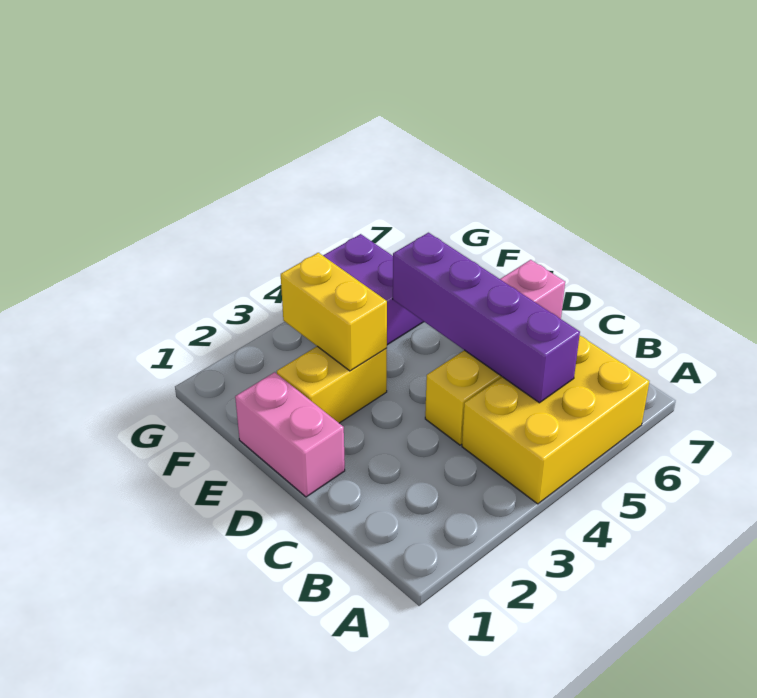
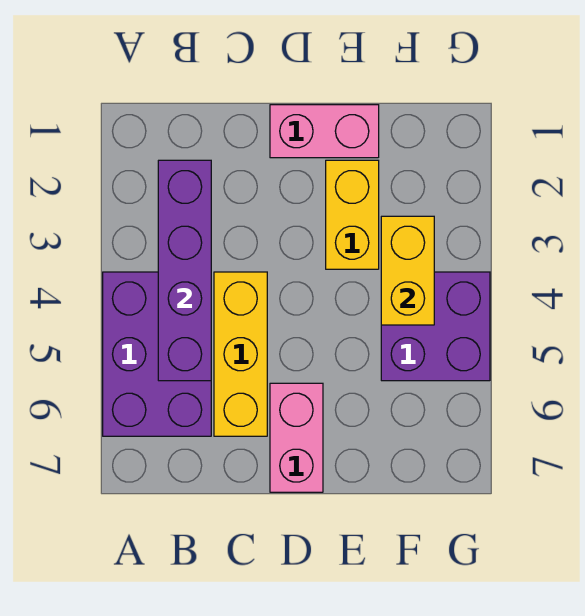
yellow brick A4:B6 level 1 -> purple brick A4:B6 level 1
purple brick B5:E5 level 2 -> purple brick B2:B5 level 2
yellow brick E3:F3 level 2 -> yellow brick F3:F4 level 2

